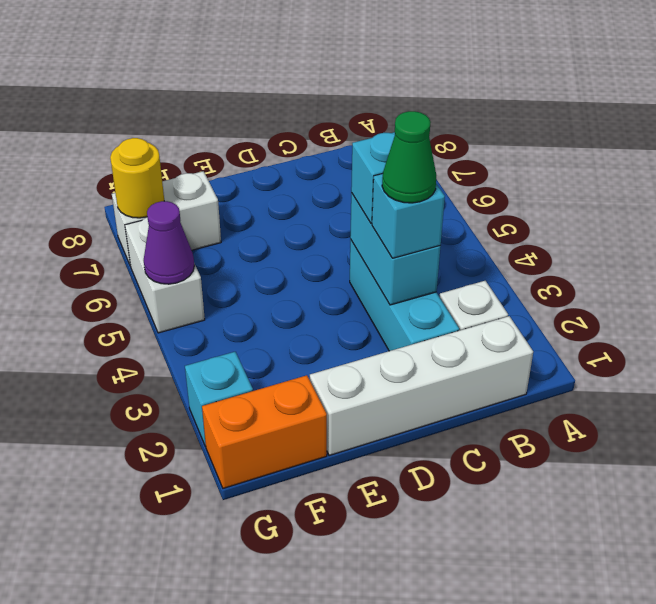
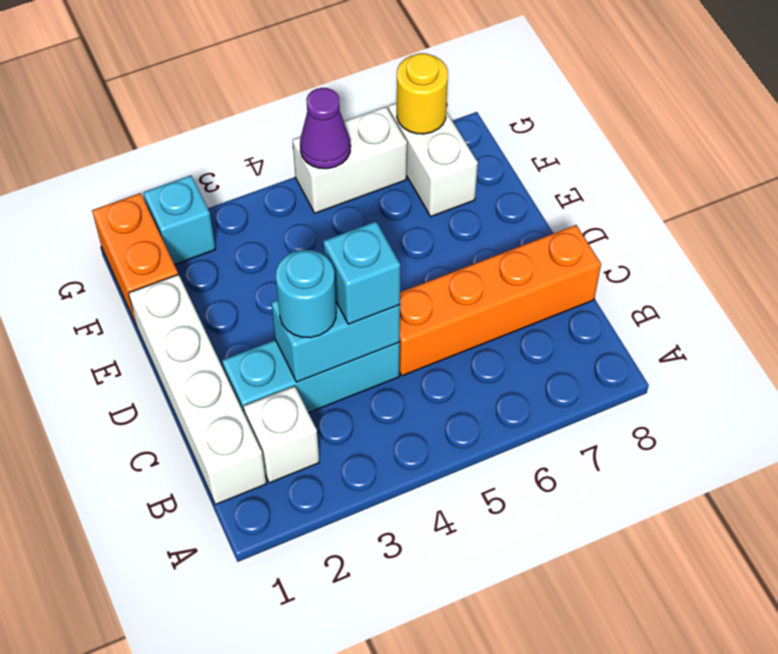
cyan brick C3 level 3 -> cyan round brick C3 level 3
green cone C3 level 4 -> none
none -> orange brick C5:C8 level 1

